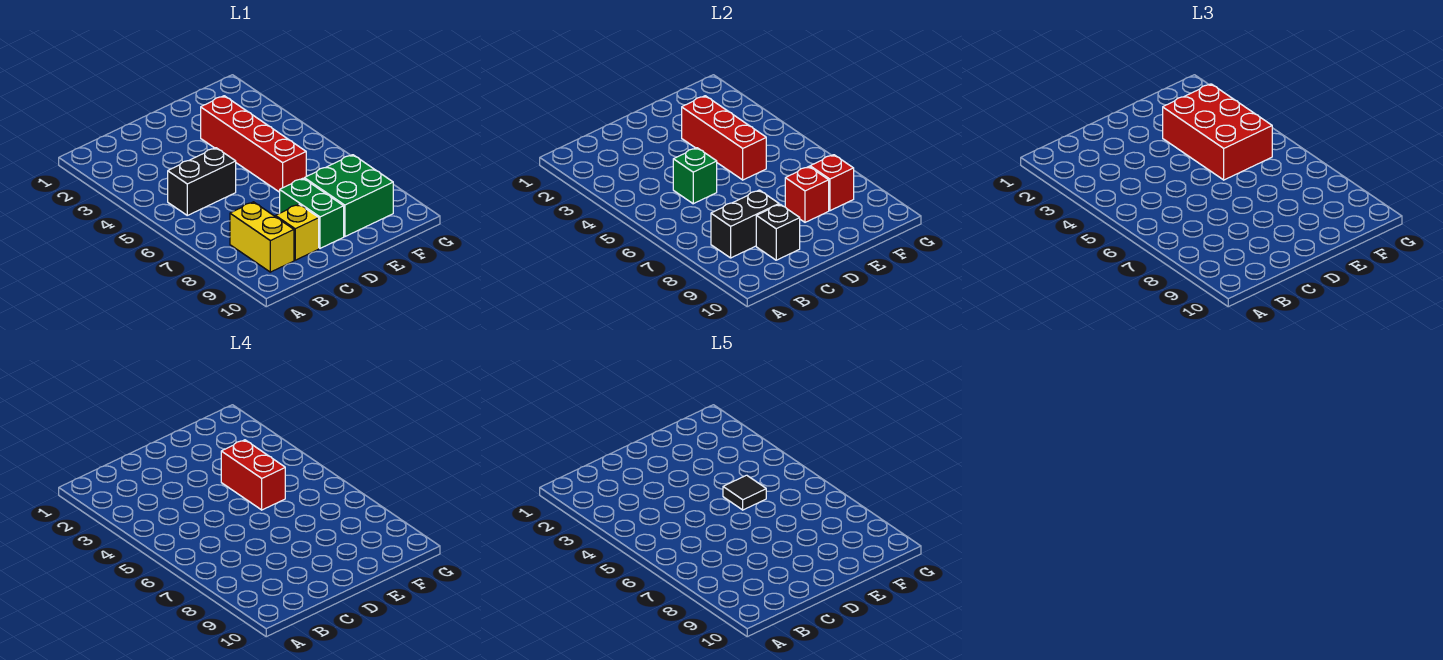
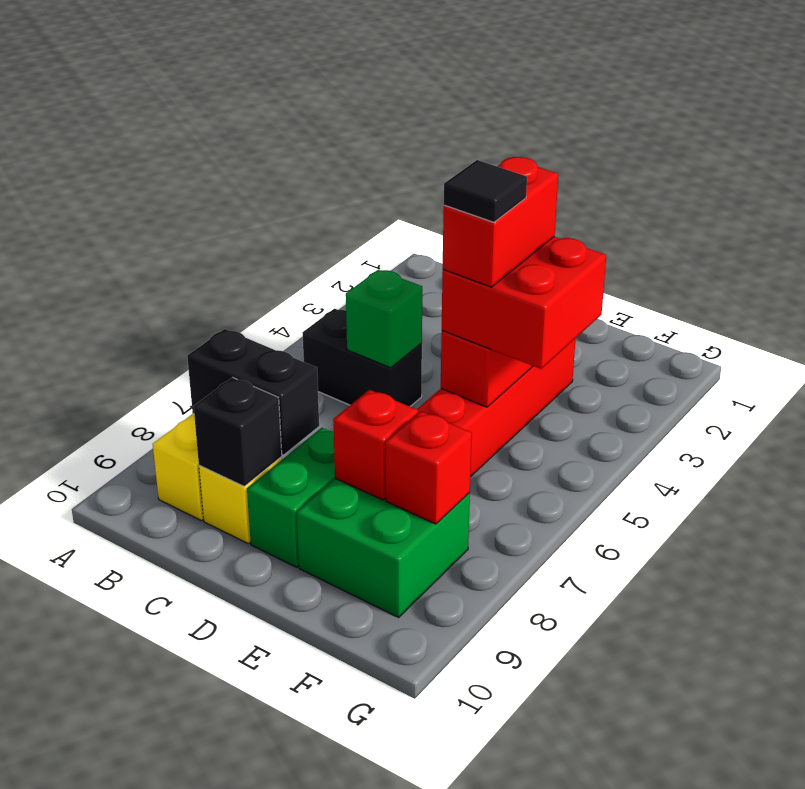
red brick E3:F5 level 3 -> red brick E4:F5 level 3

